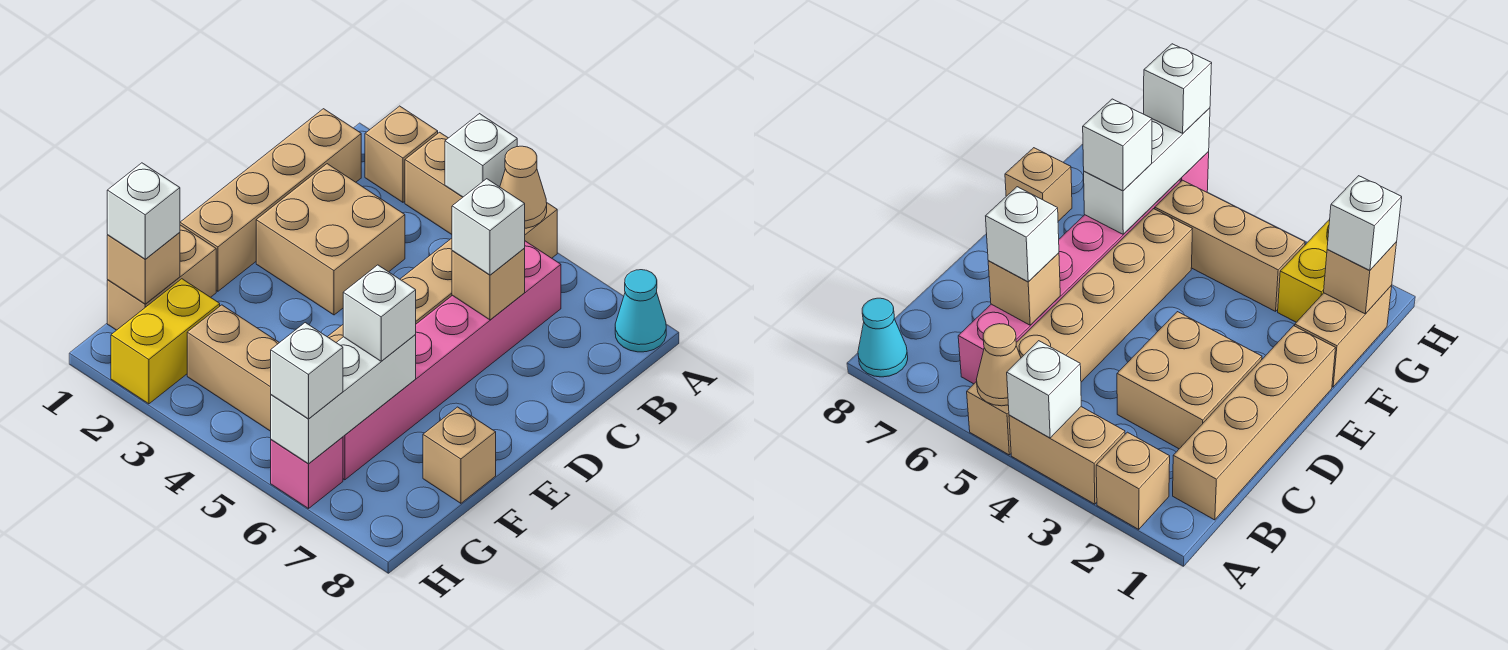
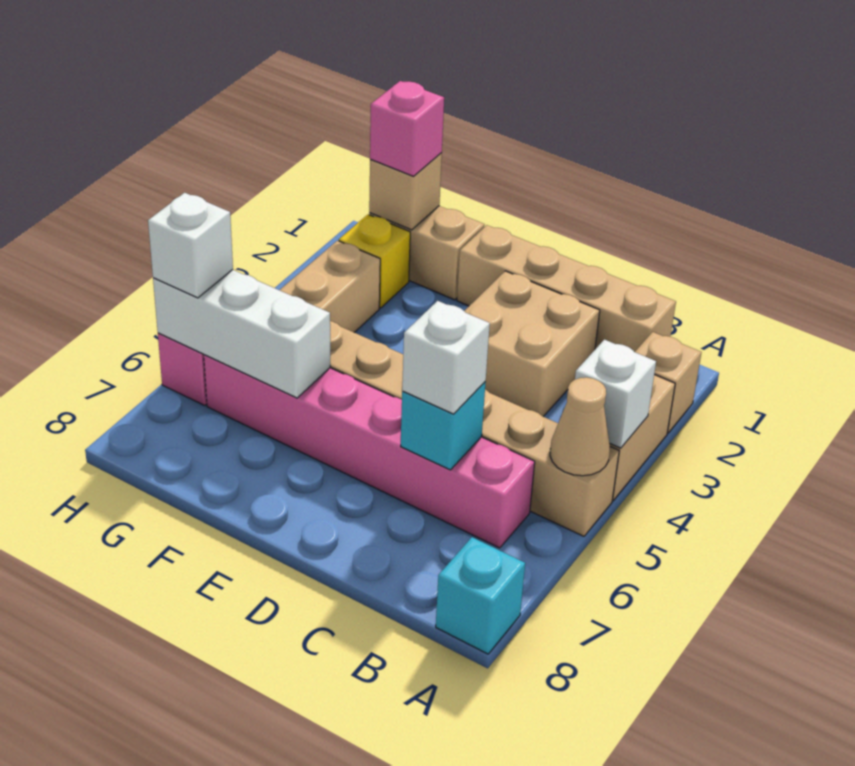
cyan cone A8 level 1 -> cyan brick A8 level 1
tan brick C6 level 2 -> cyan brick C6 level 2
white brick F6 level 3 -> none
tan brick F8 level 1 -> none
white brick G1 level 3 -> pink brick G1 level 3
yellow brick G2:H2 level 1 -> yellow brick G2 level 1

